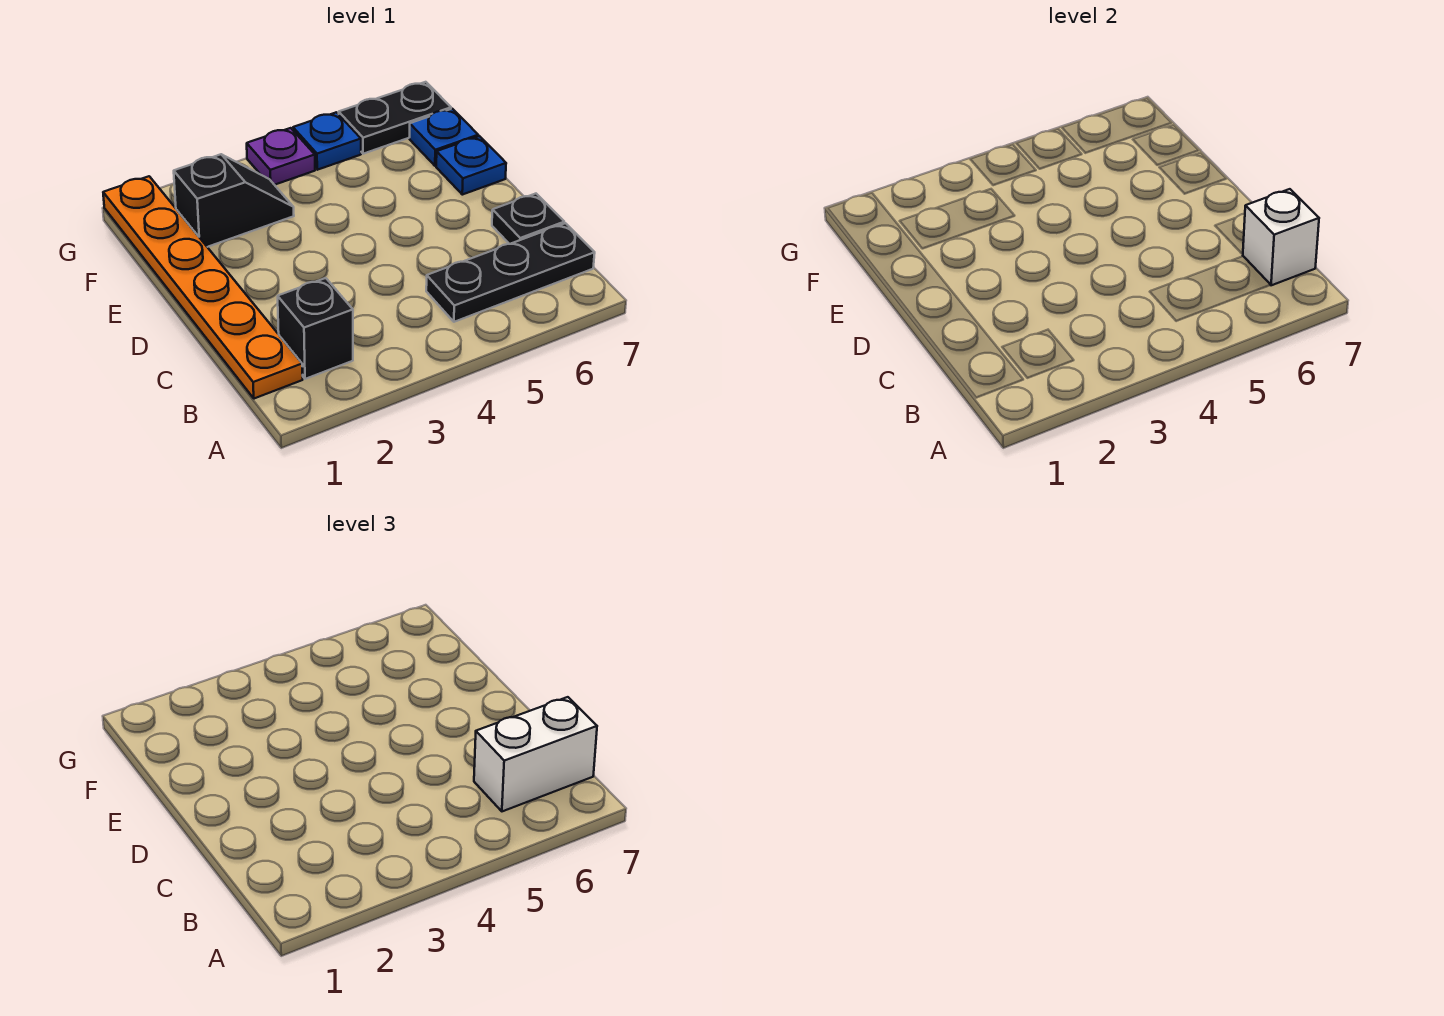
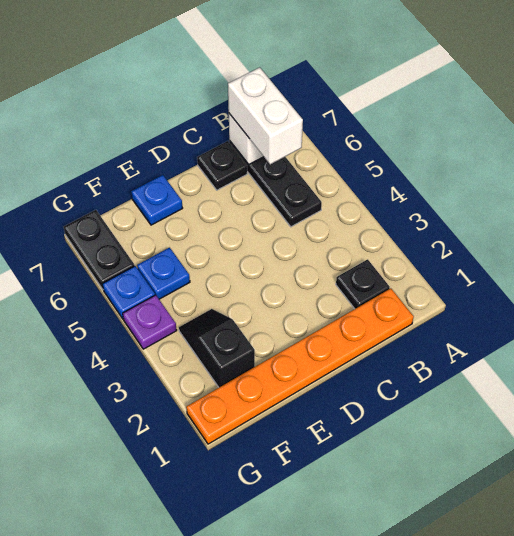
black brick B2 level 1 -> black plate B2 level 1
blue plate F7 level 1 -> blue plate F5 level 1

